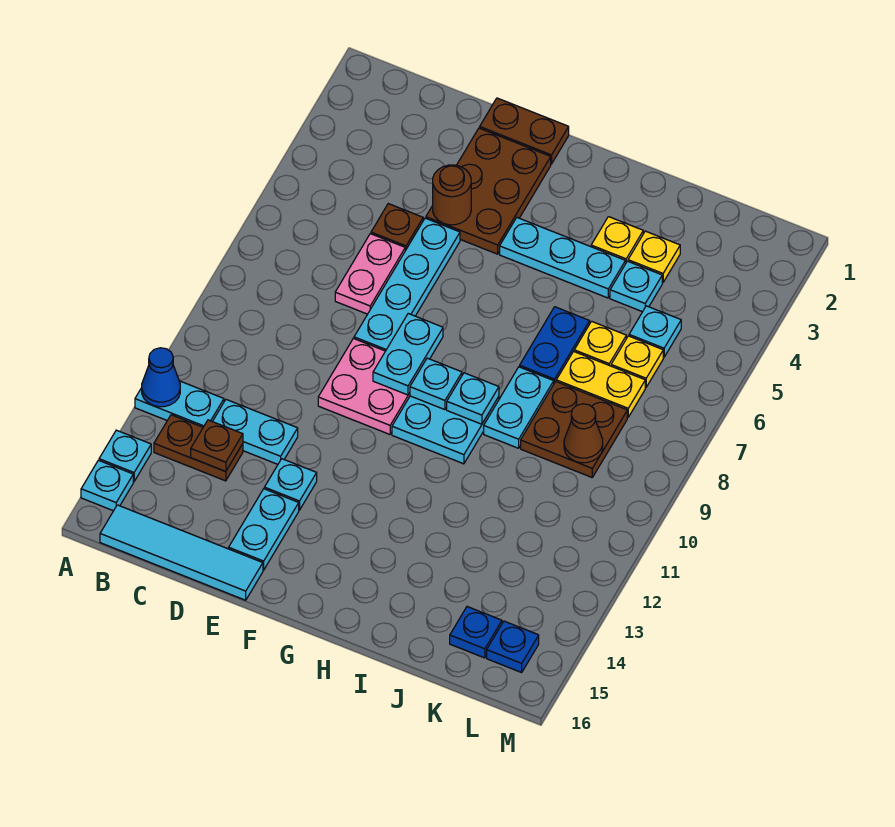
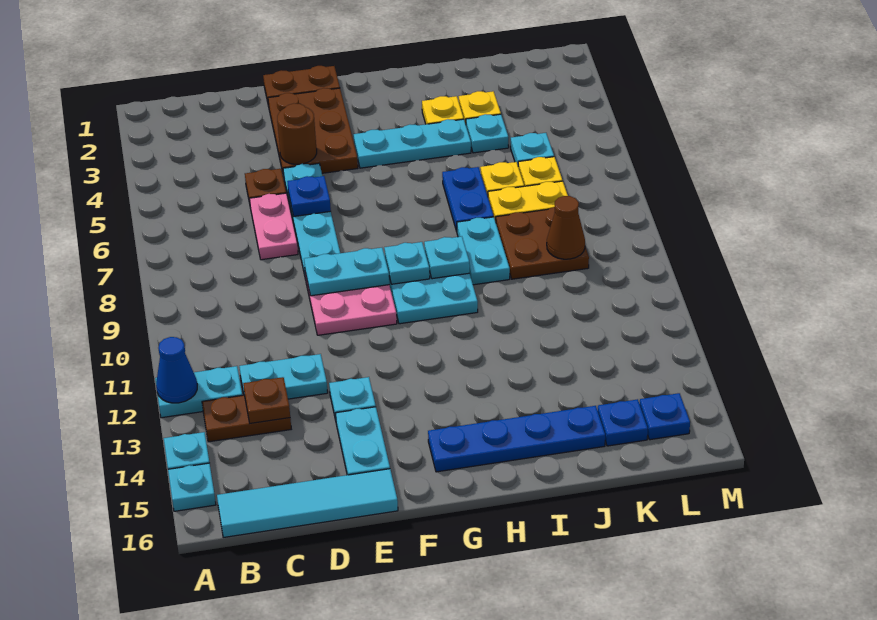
none -> blue plate E6 level 2
cyan plate F8:F9 level 2 -> cyan plate E9:F9 level 2
none -> blue plate G15:J15 level 1

